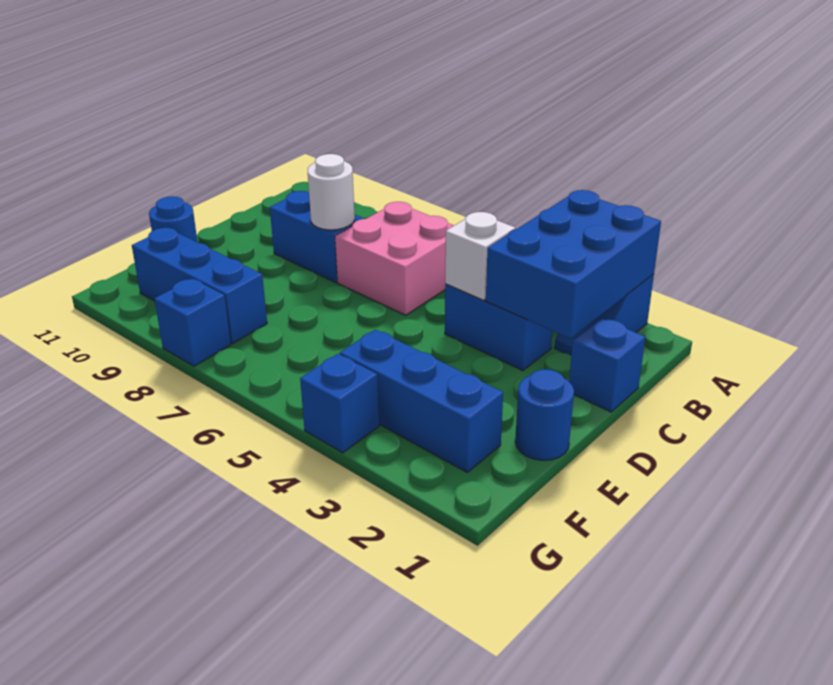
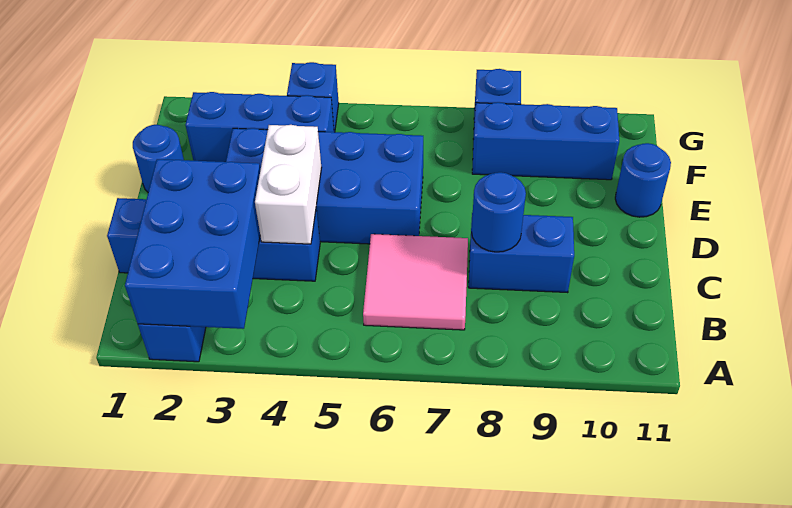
pink brick B6:C7 level 1 -> pink tile B6:C7 level 1
white brick C4 level 2 -> white brick C4:D4 level 2
white round brick C8 level 2 -> blue round brick C8 level 2
none -> blue brick D3:E6 level 1

